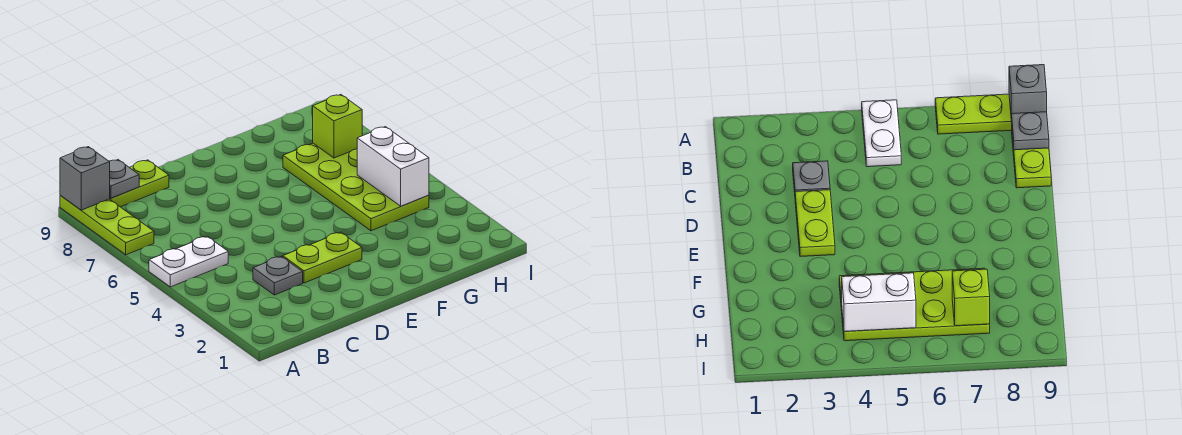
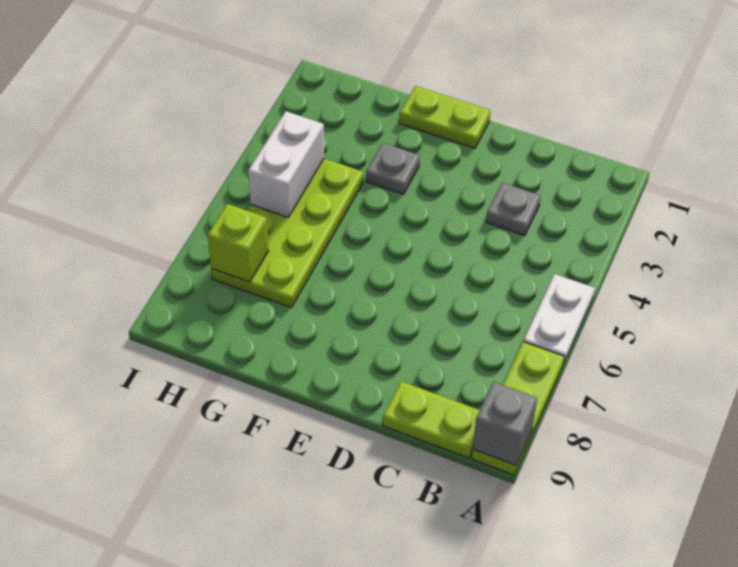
white plate A5:B5 level 1 -> white plate A5:A6 level 1
grey plate B9 level 2 -> grey plate F3 level 1
lime plate D3:E3 level 1 -> lime plate E1:F1 level 1

